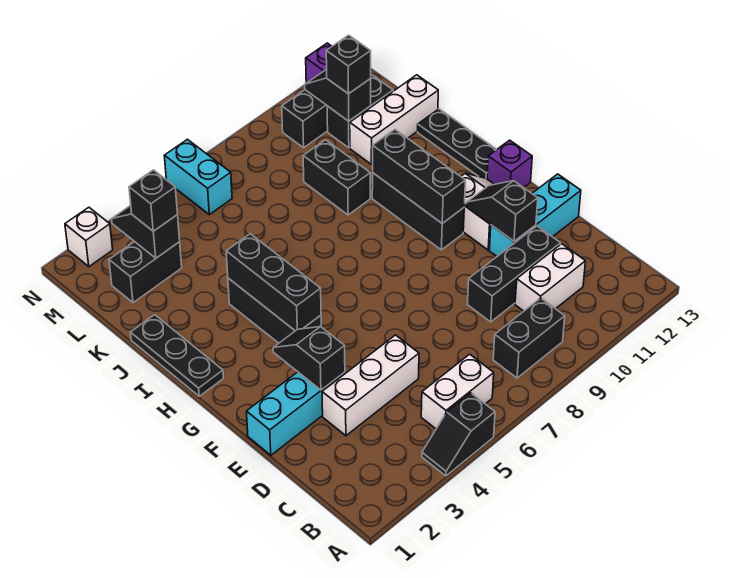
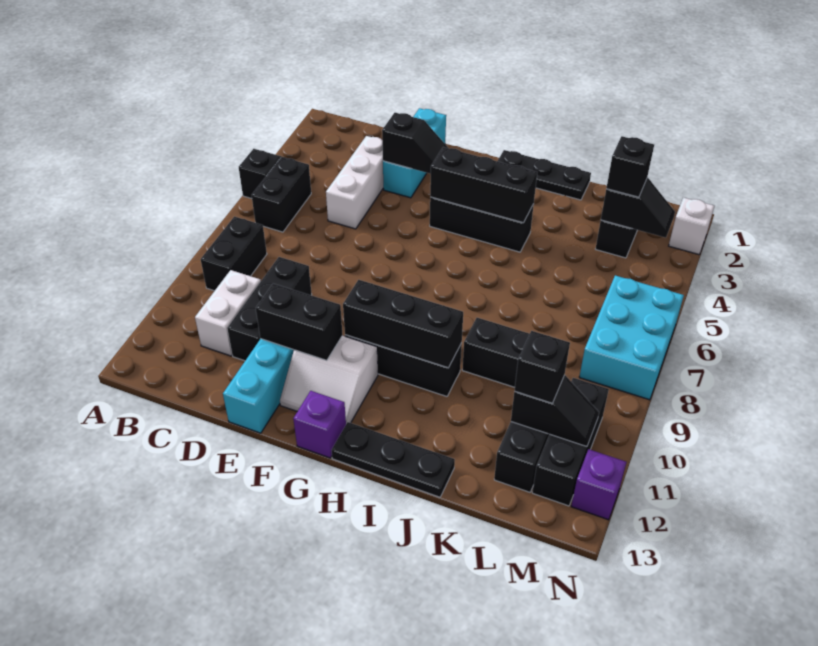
white brick B5:B6 level 1 -> black brick B5:B6 level 1
black slope E11:F11 level 2 top E -> black brick E11:F11 level 2
white brick K11:K13 level 1 -> none
cyan brick M6:N6 level 1 -> cyan brick M6:N8 level 1

